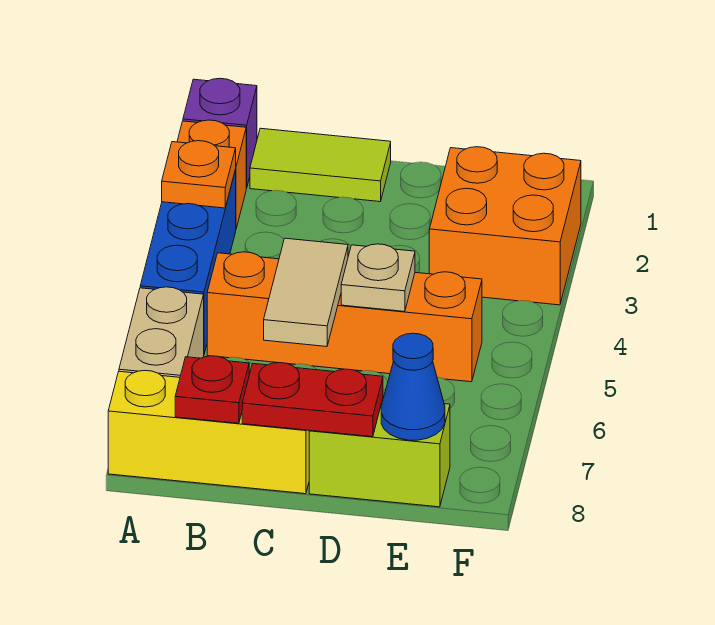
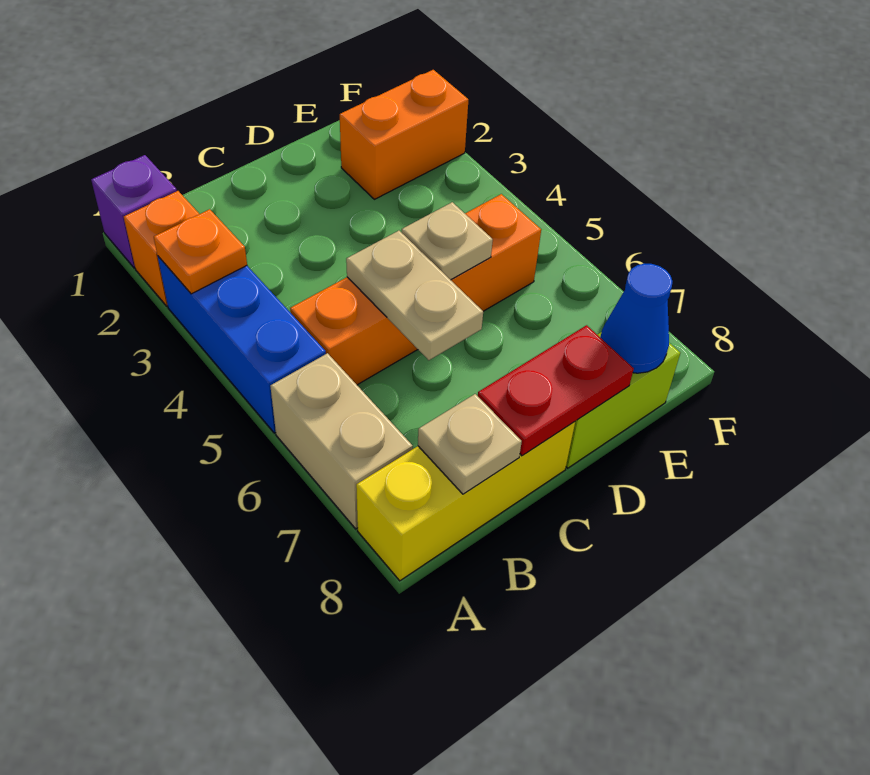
lime tile B1:C1 level 1 -> none
red plate B8 level 2 -> tan plate B8 level 2
tan tile C5:C6 level 2 -> tan plate C5:C6 level 2
orange brick E2:F3 level 1 -> orange brick E2:F2 level 1

